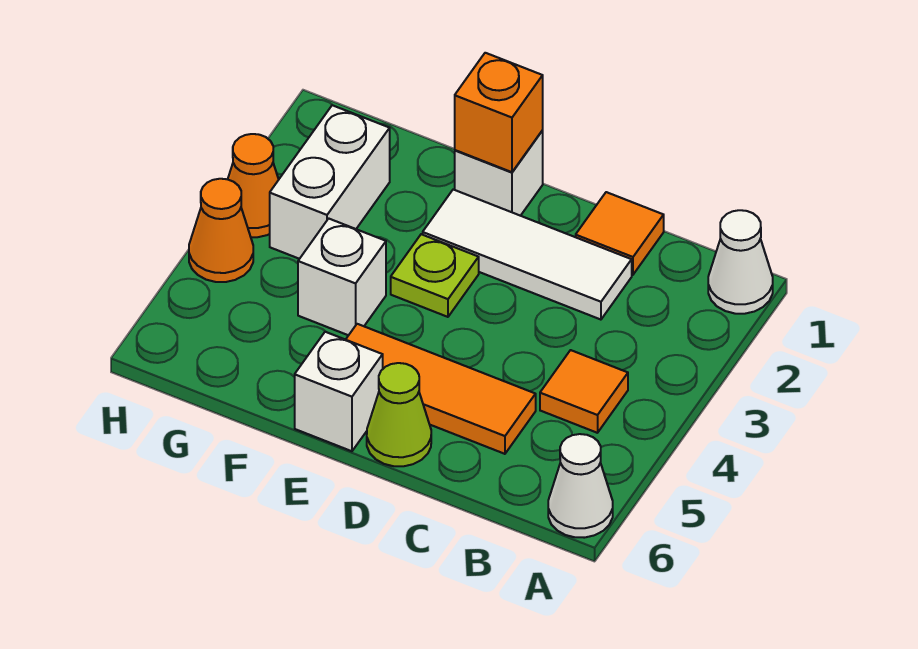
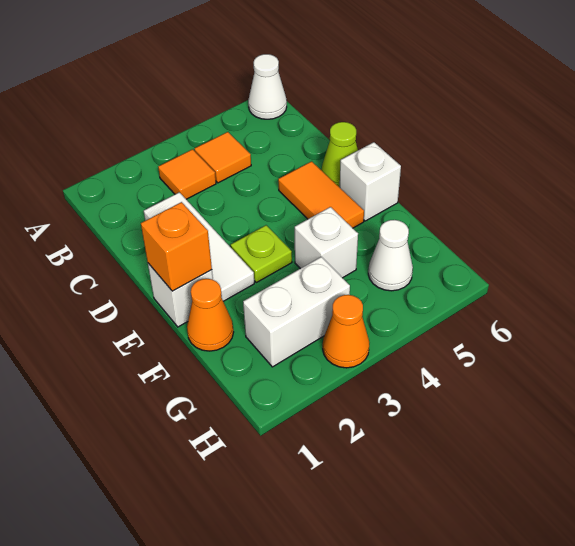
white cone A1 level 1 -> white cone G5 level 1
orange tile C1 level 1 -> orange tile B3 level 1
orange tile C5:E5 level 1 -> orange tile D5:E5 level 1
orange cone H4 level 1 -> orange cone F1 level 1

